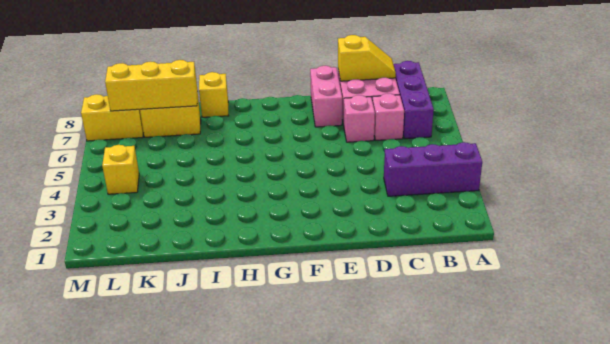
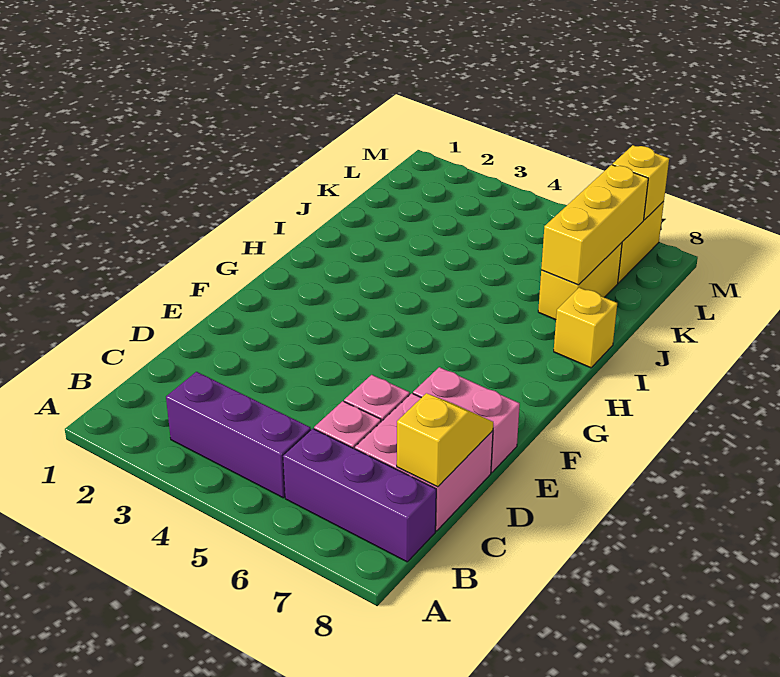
purple brick A3:C3 level 1 -> purple brick B3:B5 level 1
yellow slope C8:D8 level 2 top D -> yellow slope C8:D8 level 2 top C
yellow brick L4 level 1 -> yellow brick M7 level 2

